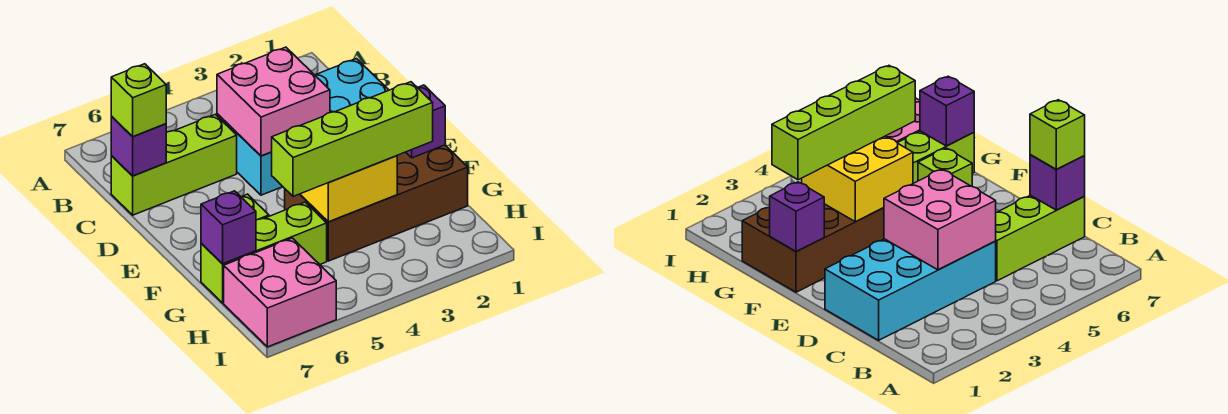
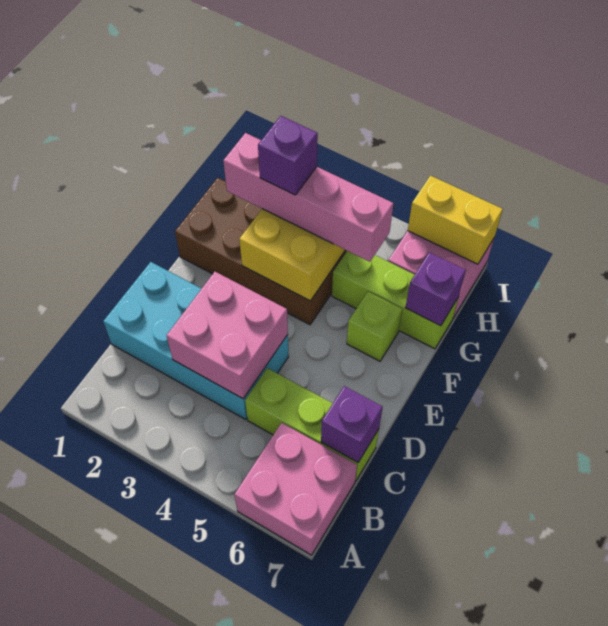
none -> pink brick A6:B7 level 1
lime brick C7 level 3 -> none
purple brick F1 level 2 -> purple brick G3 level 4
lime brick G2:G5 level 3 -> pink brick G2:G5 level 3
none -> yellow brick I6:I7 level 2

